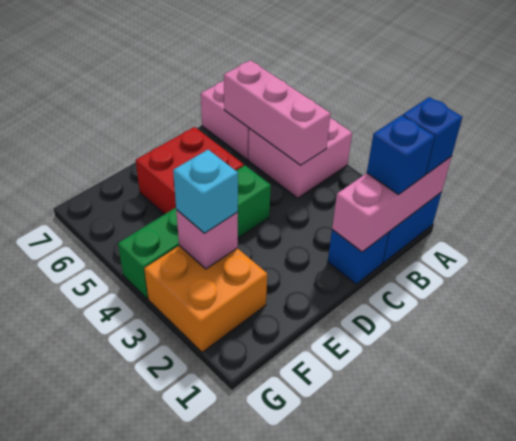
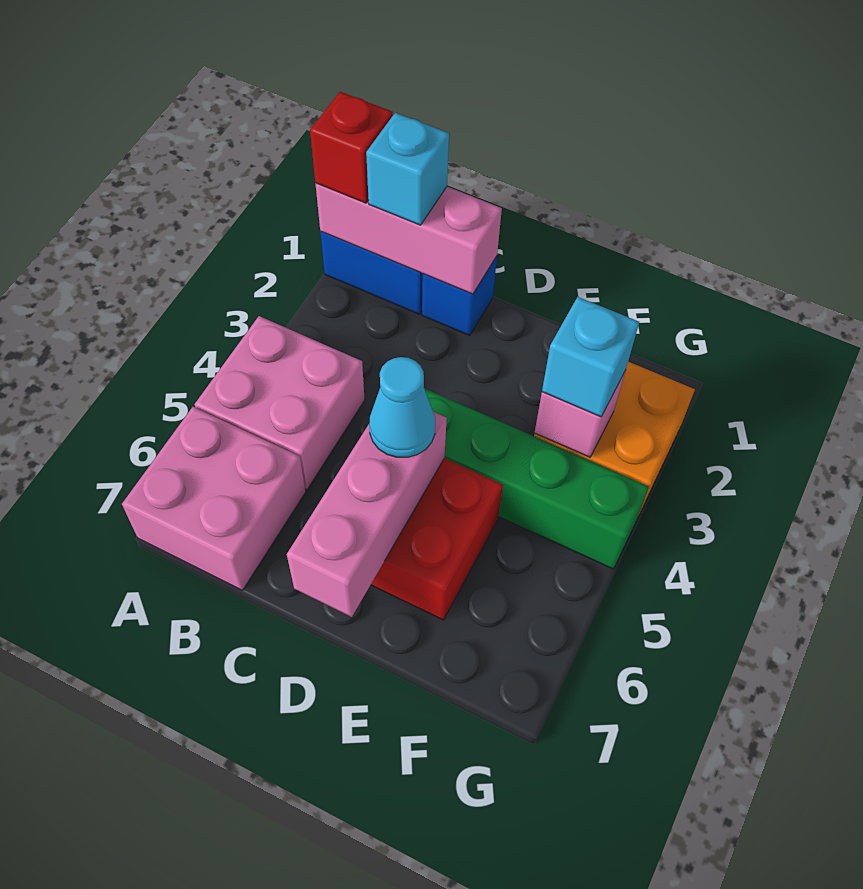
blue brick A1 level 3 -> red brick A1 level 3
blue brick B1 level 3 -> cyan brick B1 level 3
pink brick B4:B6 level 2 -> pink brick D5:D7 level 2
none -> cyan cone D5 level 3

